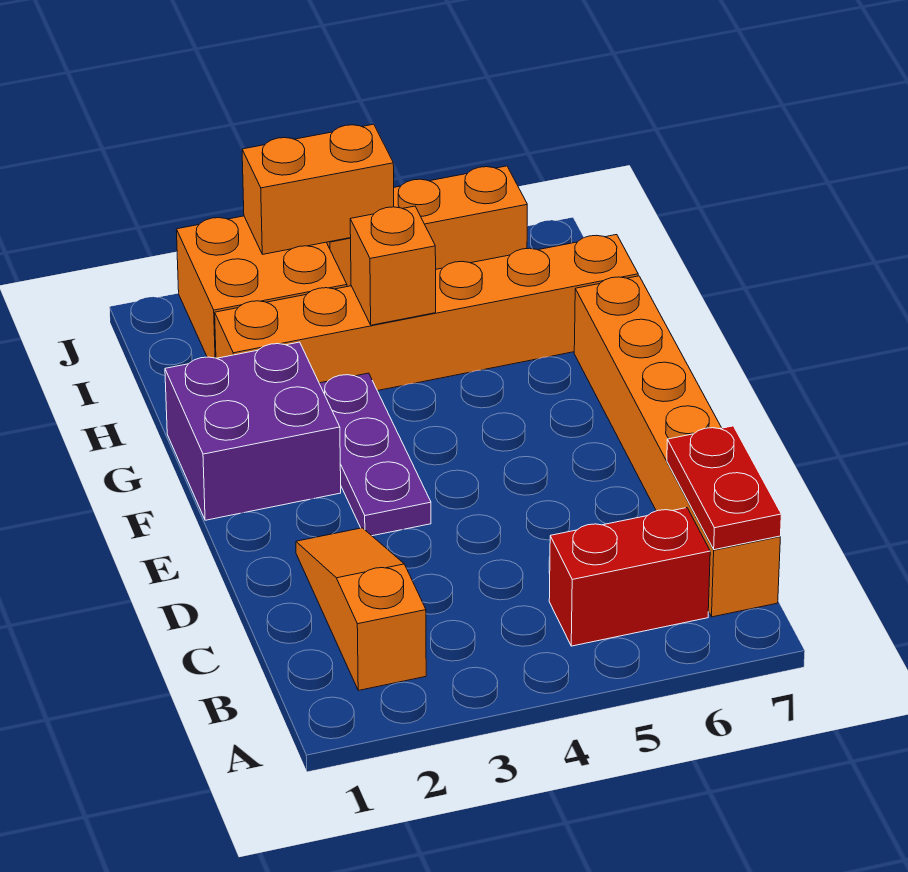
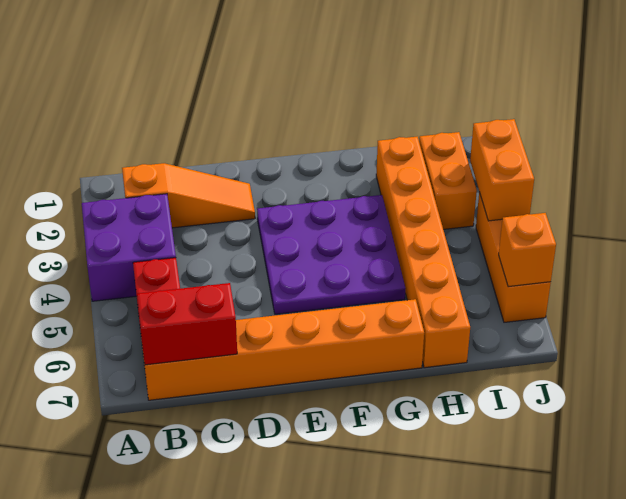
red plate B7:C7 level 2 -> red brick B7:C7 level 2
purple plate E3:G3 level 1 -> purple plate E3:G5 level 1
purple brick F1:G2 level 1 -> purple brick A3:B4 level 1
orange brick H4 level 2 -> orange brick J6 level 2
orange brick I2:J3 level 1 -> orange brick I2:I3 level 1

